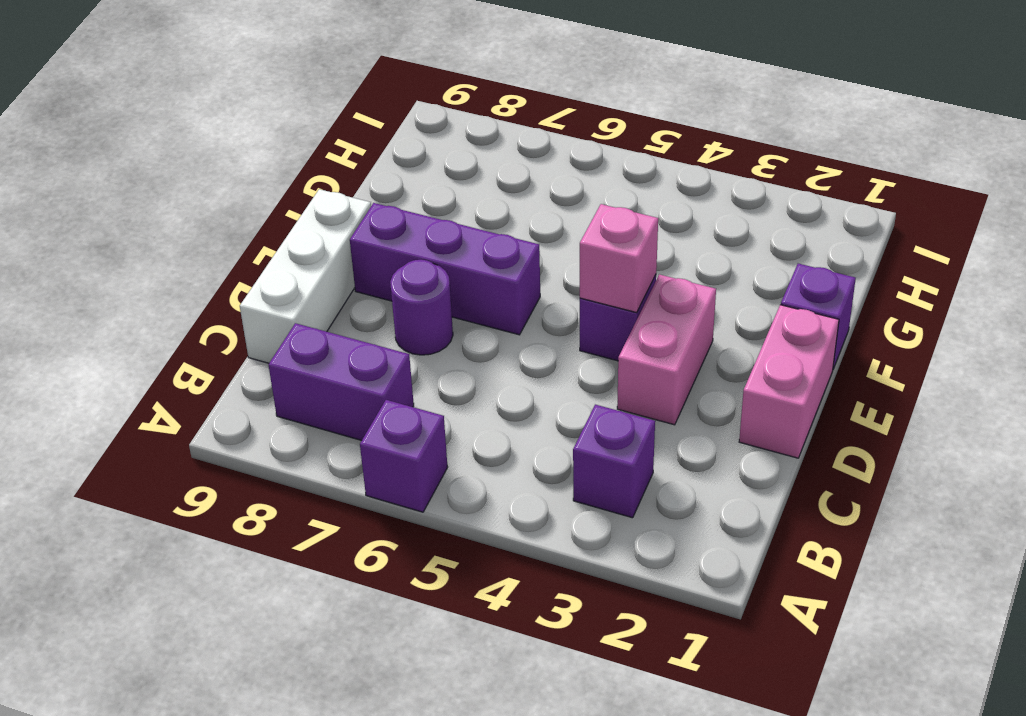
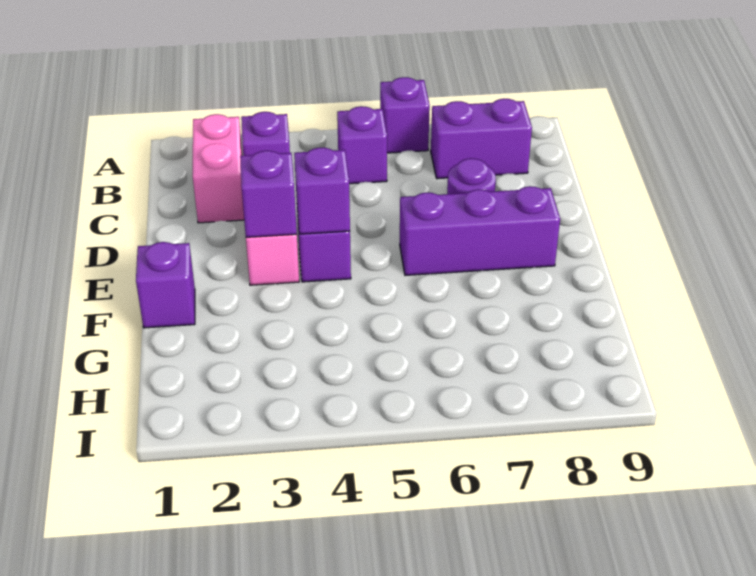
none -> purple brick B5 level 1
white brick C9:E9 level 1 -> none
pink brick D1:E1 level 1 -> pink brick B2:C2 level 1
none -> purple brick E3 level 2
pink brick E4 level 2 -> purple brick E4 level 2

